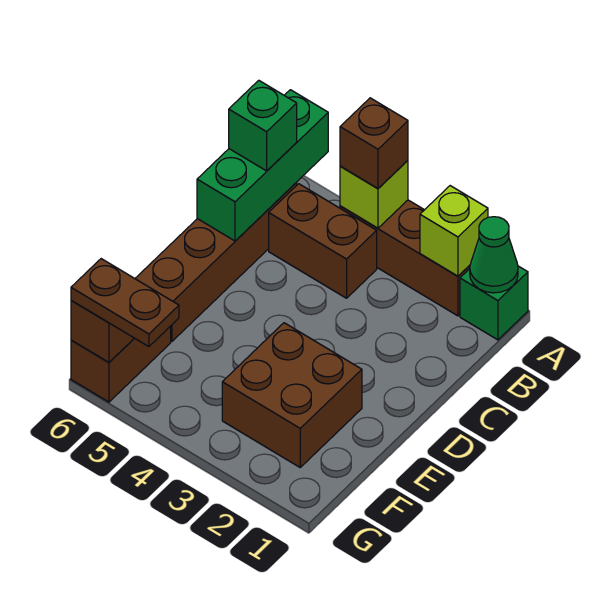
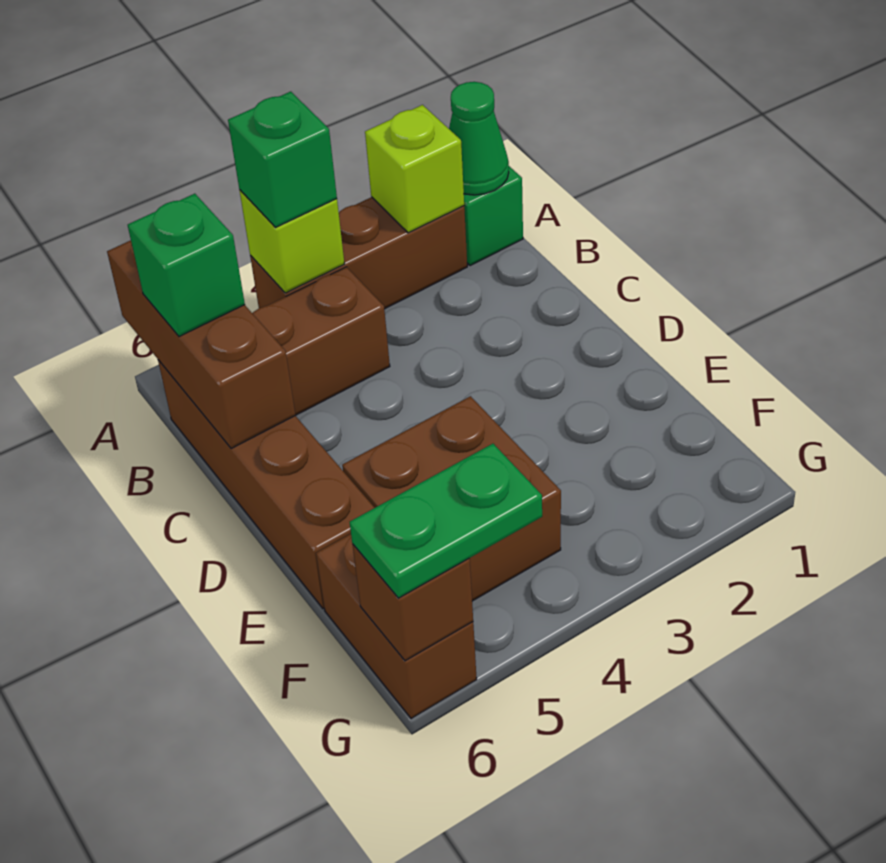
brown brick A4 level 3 -> green brick A4 level 3
green brick A6:C6 level 2 -> brown brick A6:C6 level 2
brown brick E2:F3 level 1 -> brown brick E4:F5 level 1
brown plate G5:G6 level 3 -> green plate G5:G6 level 3

